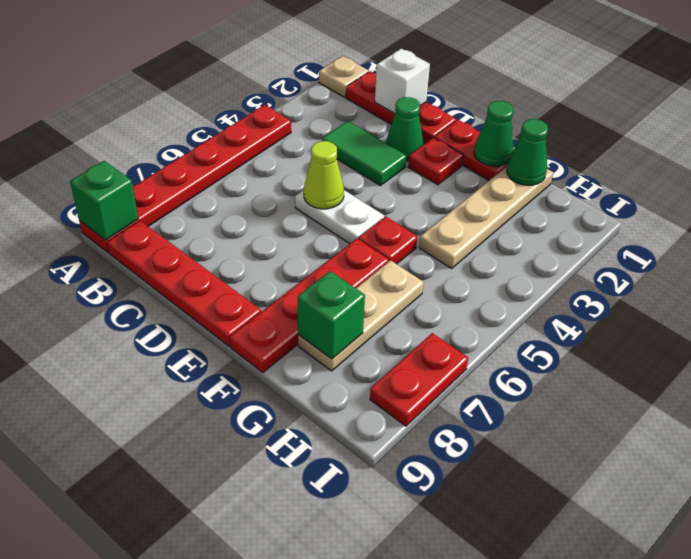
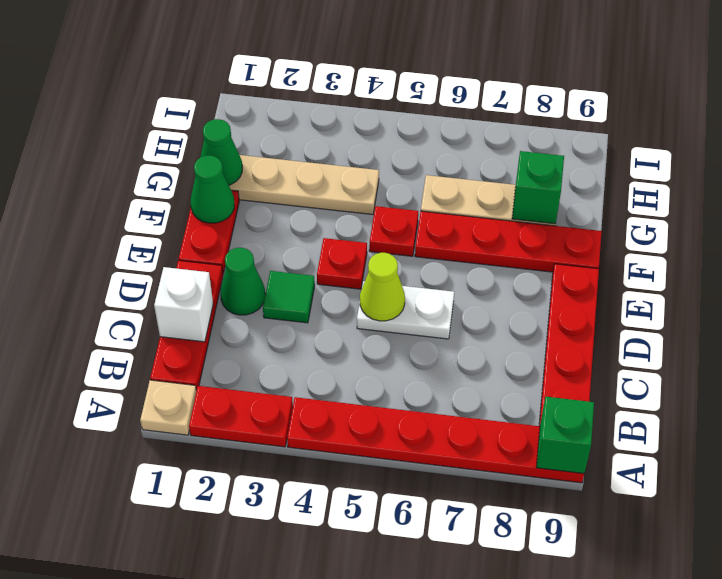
green tile C3:D3 level 1 -> green tile D3 level 1
white plate D5:E5 level 1 -> white plate D5:D6 level 1
red plate E2 level 1 -> red plate E4 level 1
red plate I7:I8 level 1 -> red plate A2:A3 level 1

